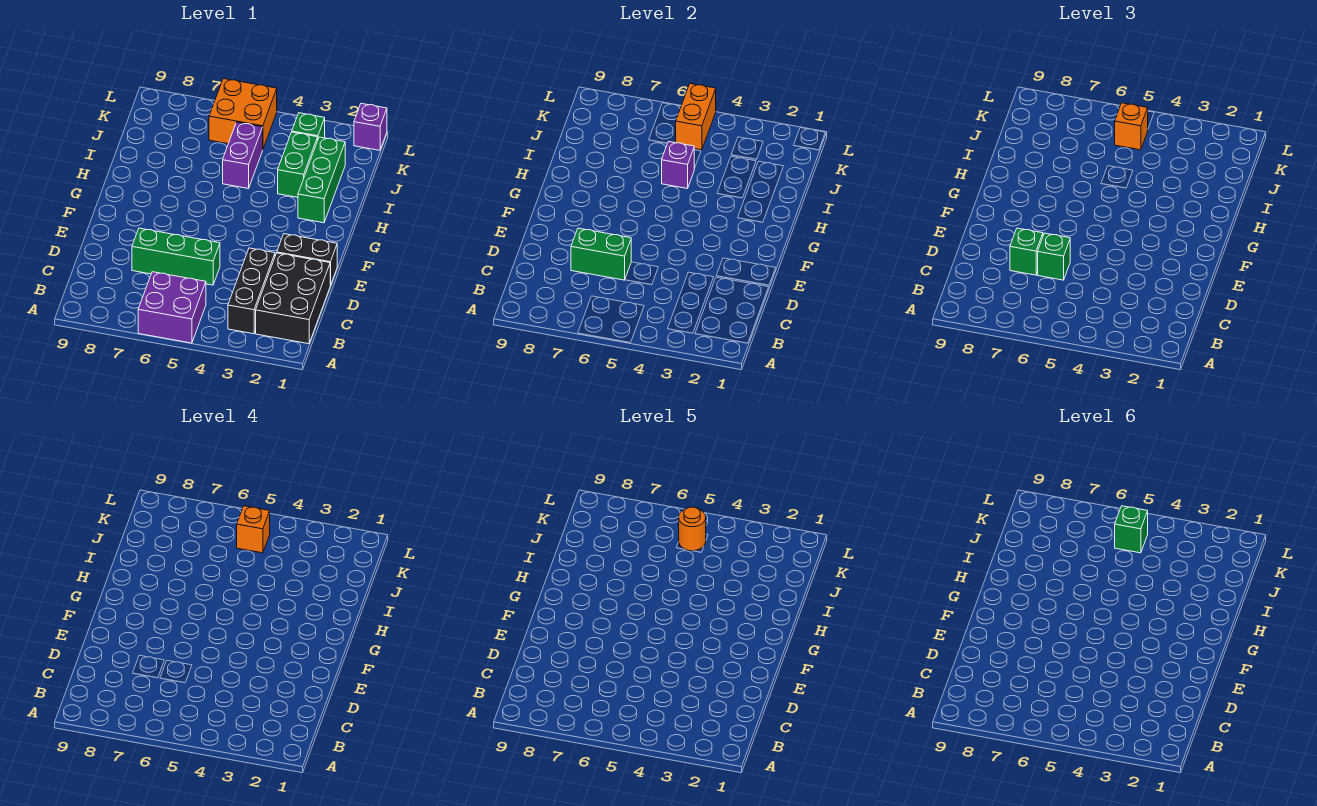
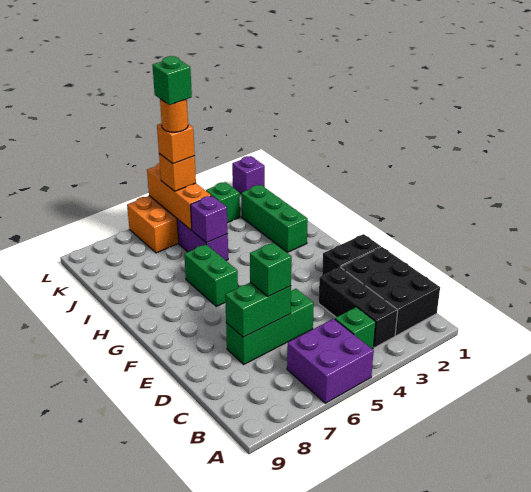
green brick D7 level 3 -> green brick B4 level 1
green brick I3:J3 level 1 -> green brick G6:H6 level 1
orange brick K5:L5 level 2 -> orange brick J5:L5 level 2

